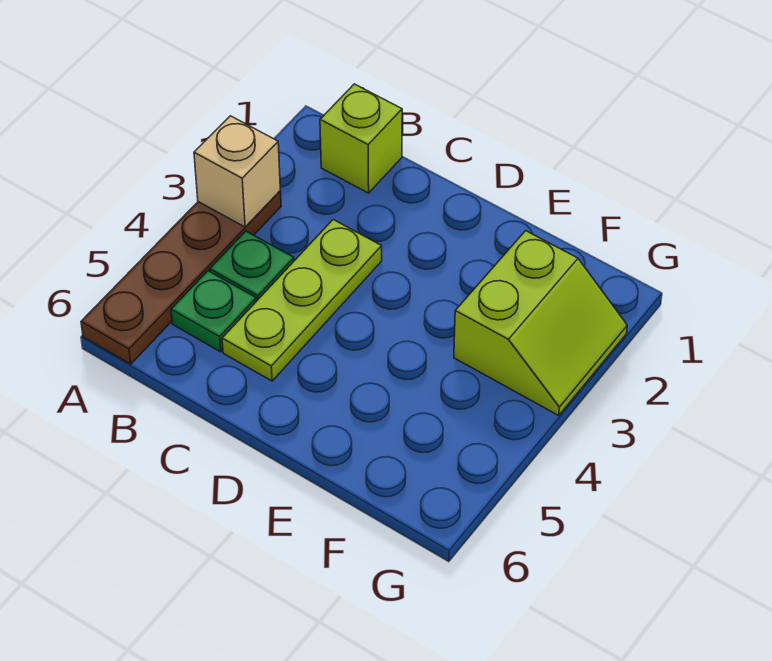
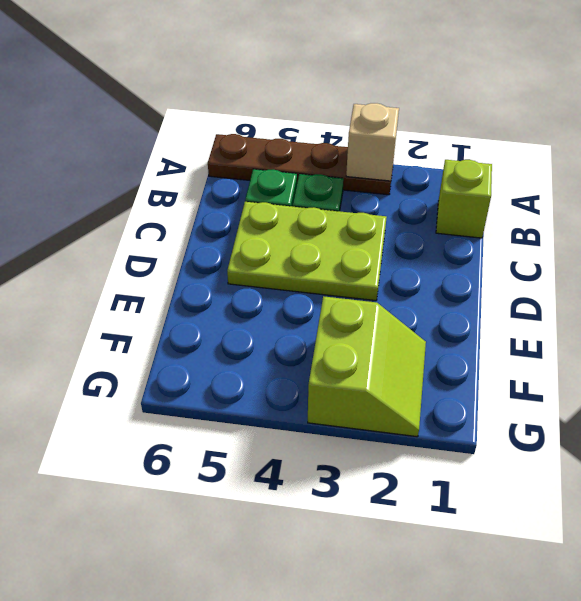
lime plate C3:C5 level 1 -> lime plate C3:D5 level 1
lime slope F2:G3 level 1 top F -> lime slope F2:G3 level 1 top 3

